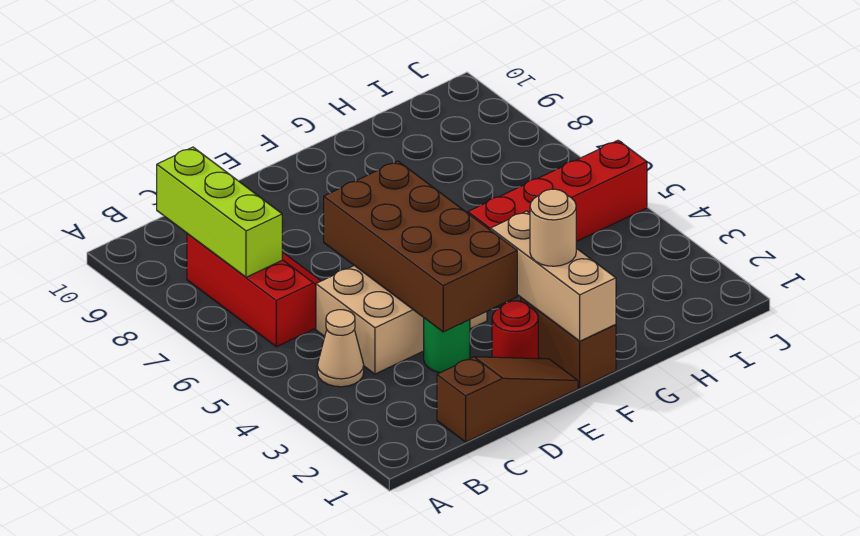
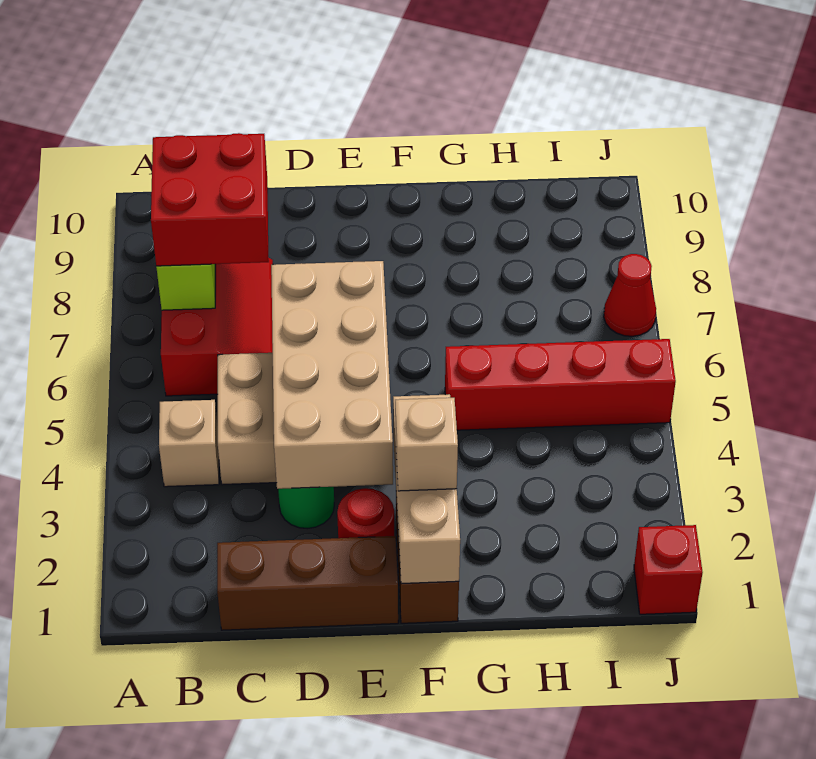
tan cone B4 level 1 -> tan brick B4 level 1
none -> red brick B7:C8 level 3
brown slope C1:E1 level 1 top C -> brown brick C1:E1 level 1
brown brick D3:E6 level 2 -> tan brick D3:E6 level 2
tan round brick F2 level 3 -> tan brick F2 level 3
none -> red brick J1 level 1
none -> red cone J7 level 1

